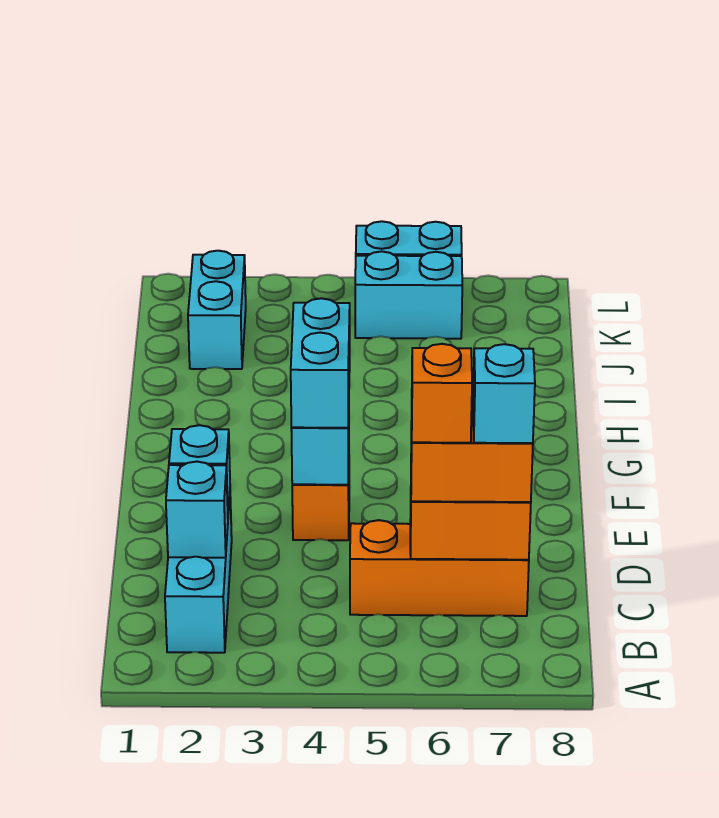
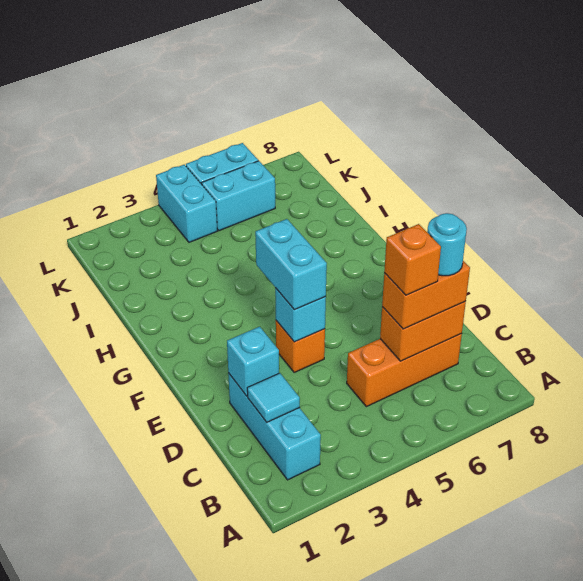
cyan brick C2 level 2 -> cyan tile C2 level 2
cyan brick C7 level 4 -> cyan round brick C7 level 4
cyan brick J2:K2 level 1 -> cyan brick K4:L4 level 1

